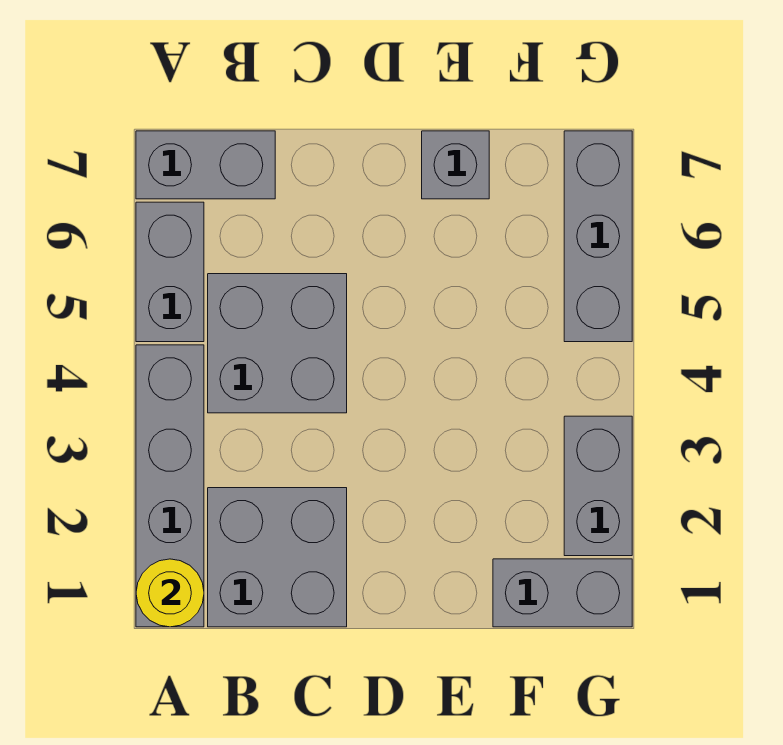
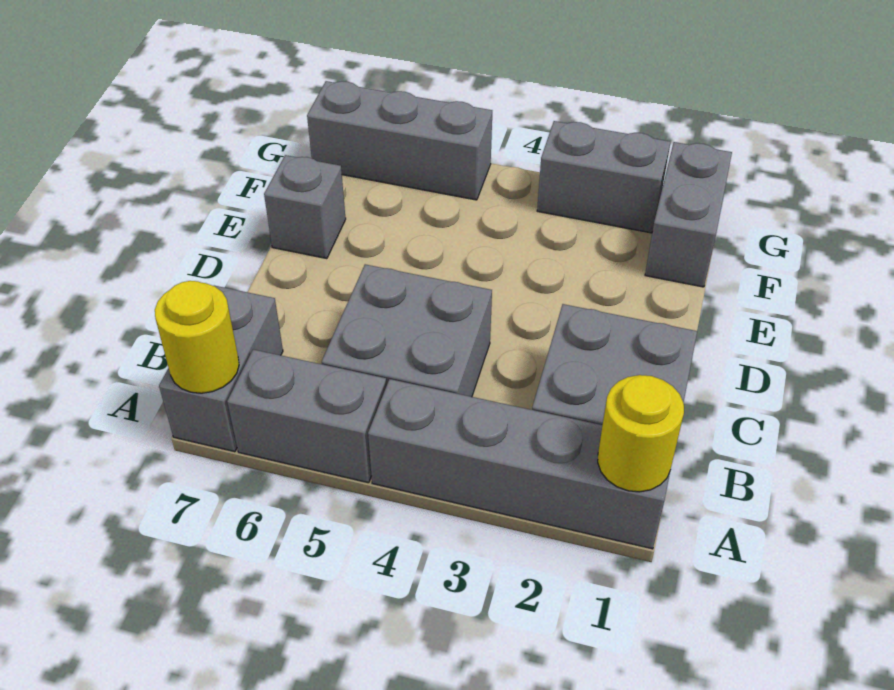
none -> yellow round brick A7 level 2

